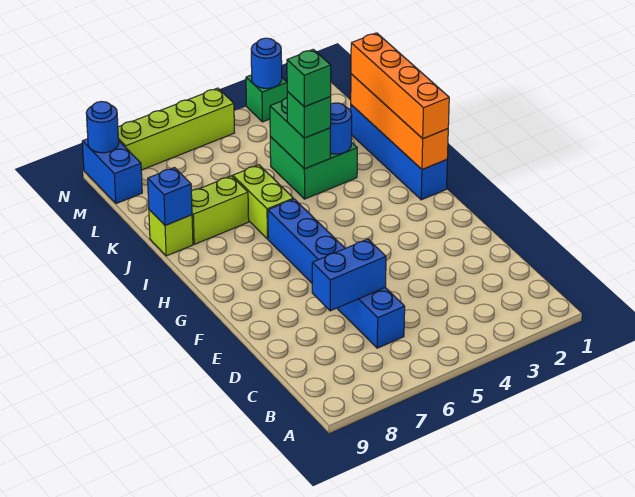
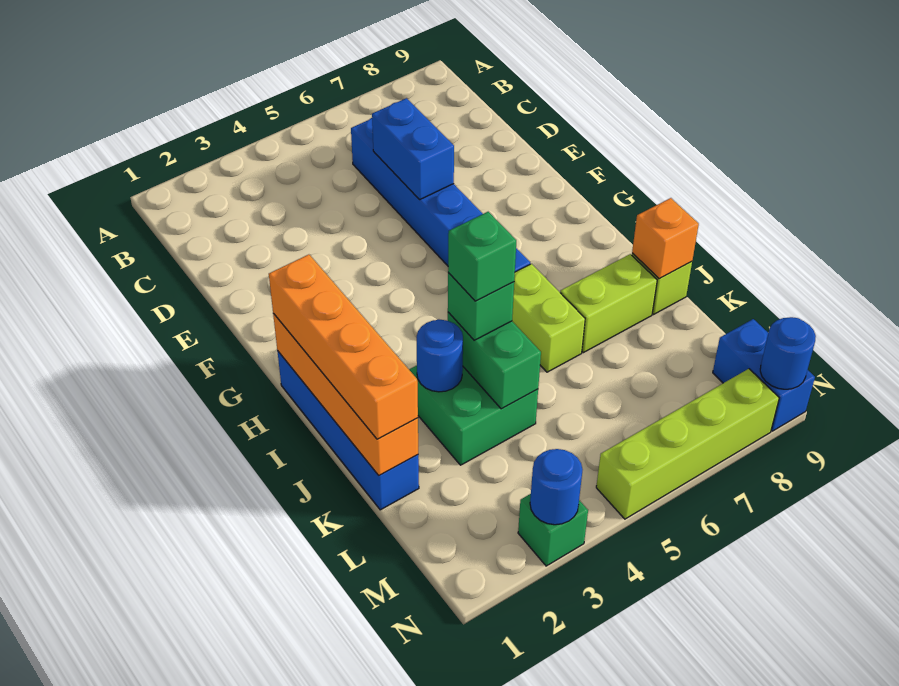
blue brick D6:D7 level 2 -> blue brick D6:E6 level 2
blue brick J9 level 2 -> orange brick J9 level 2

